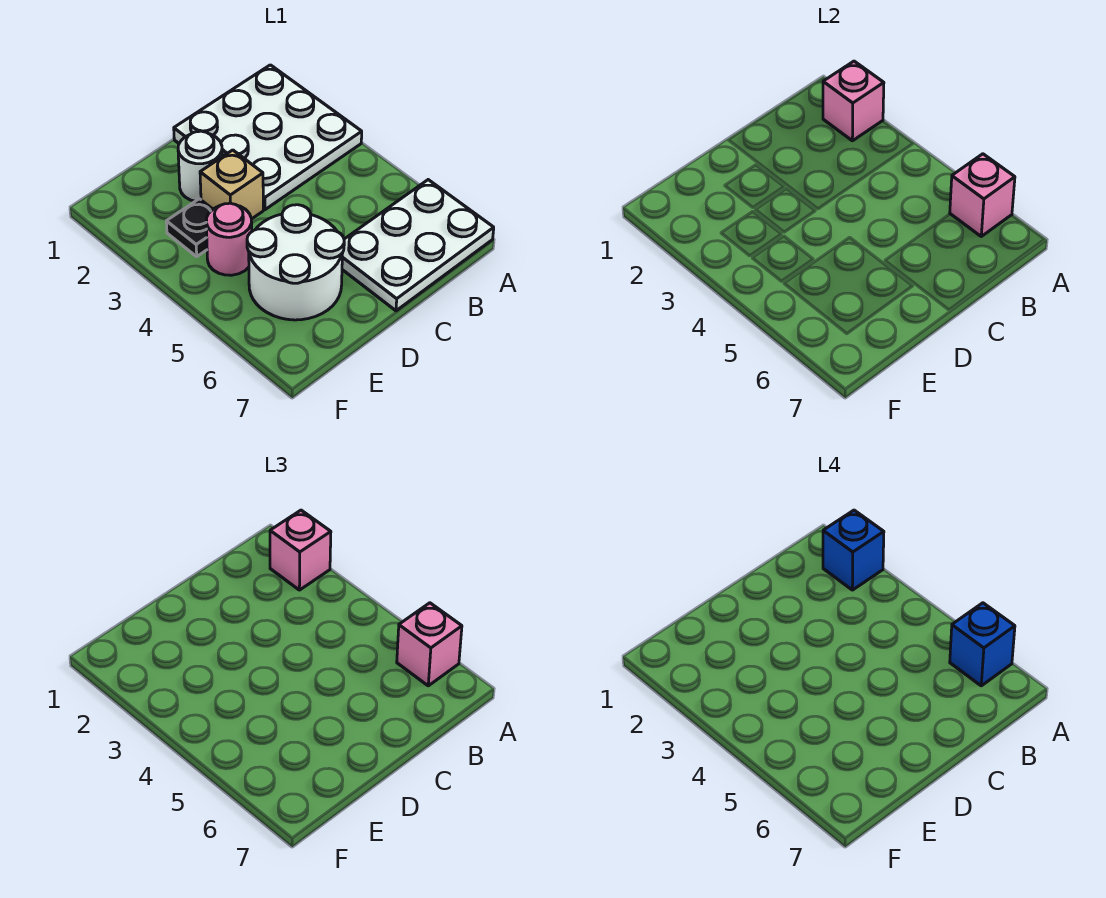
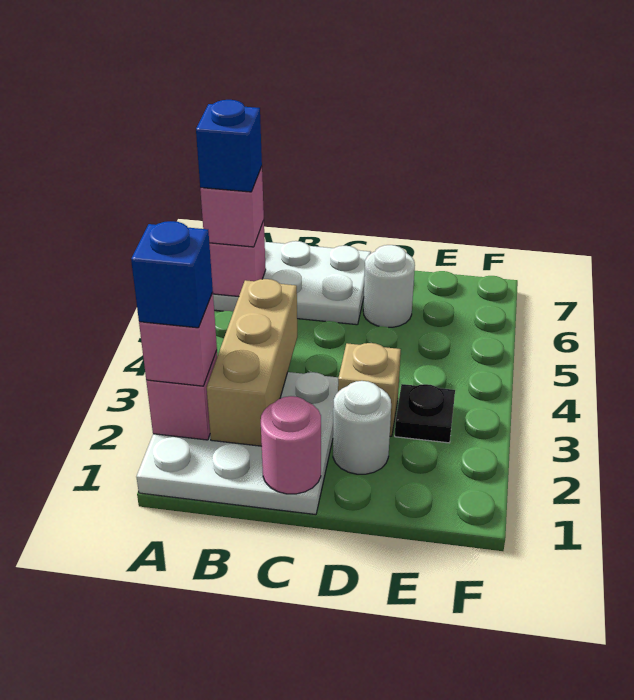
none -> tan brick B2:B4 level 2
white round brick D5:E6 level 1 -> white round brick D6 level 1
pink round brick E4 level 1 -> pink round brick C1 level 2

